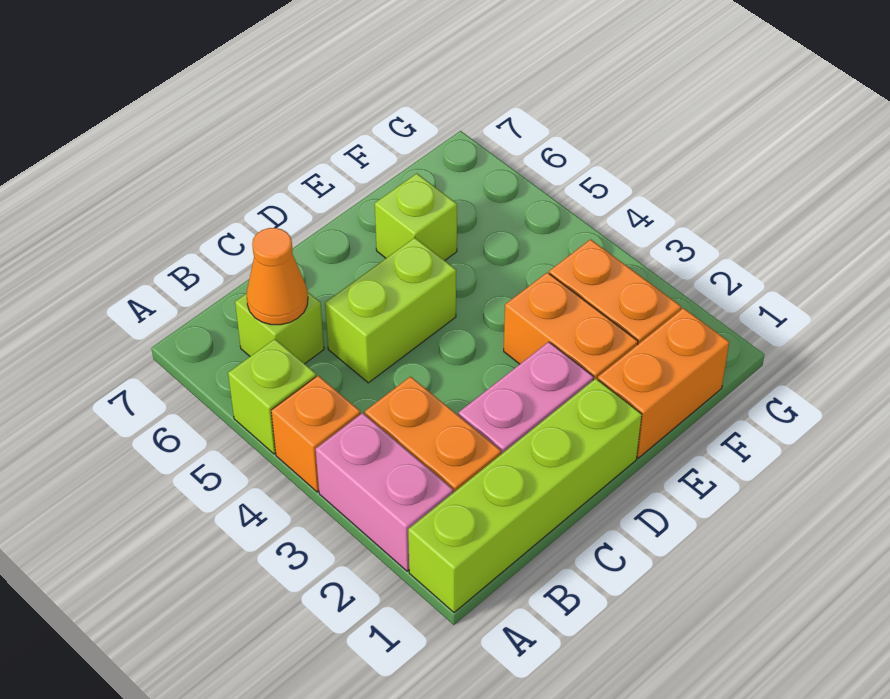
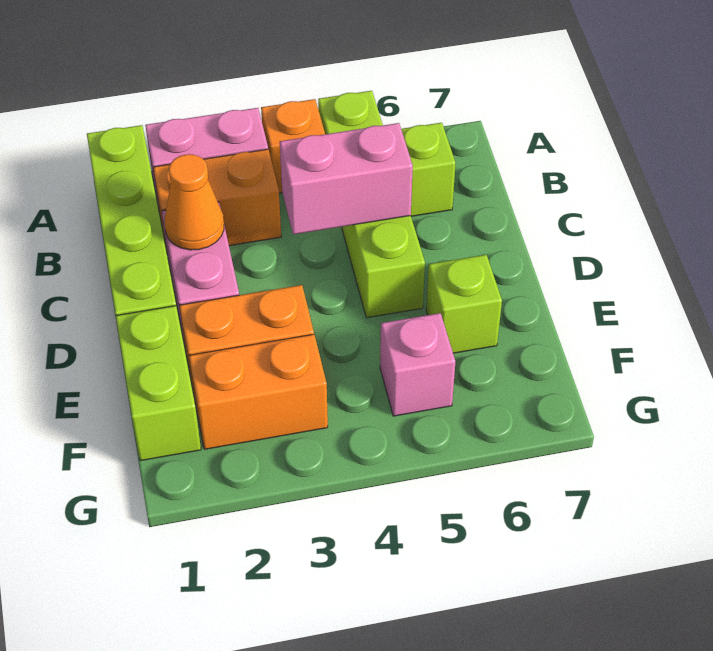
orange cone B6 level 2 -> orange cone C2 level 2
none -> pink brick C4:C5 level 2
orange brick E1:F1 level 1 -> lime brick E1:F1 level 1
none -> pink brick F5 level 1

